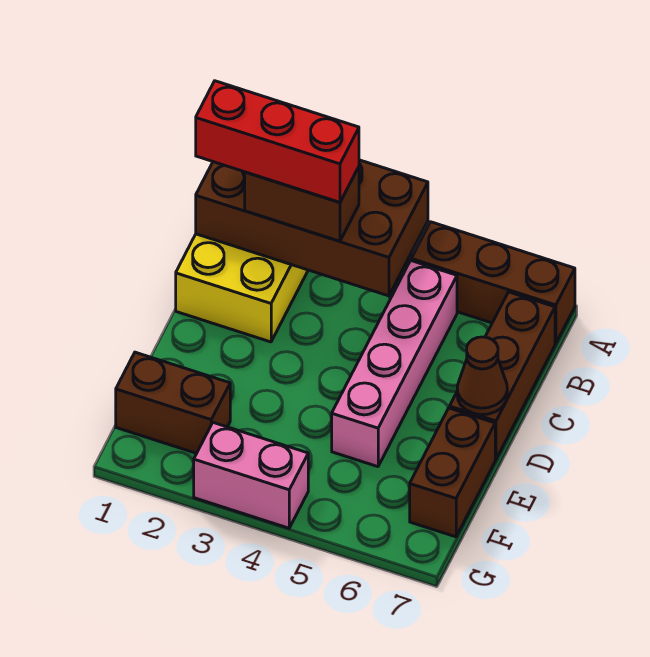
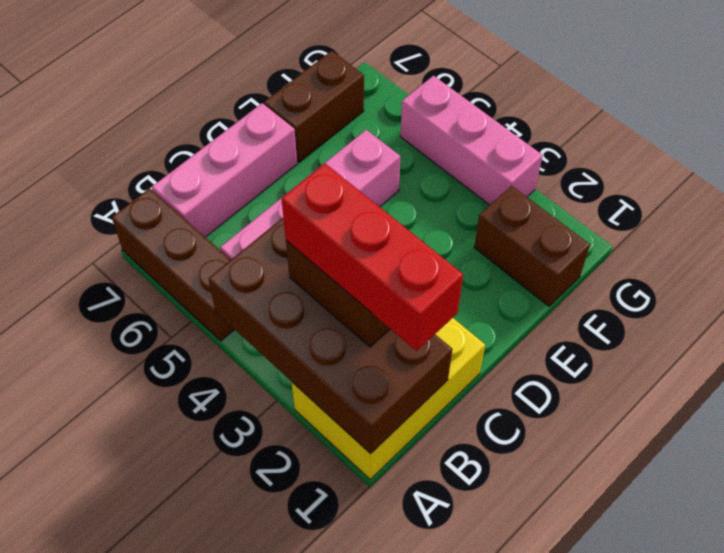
brown brick B7:D7 level 1 -> pink brick B7:D7 level 1
brown cone D7 level 2 -> none
pink brick G3:G4 level 1 -> pink brick G3:G5 level 1

